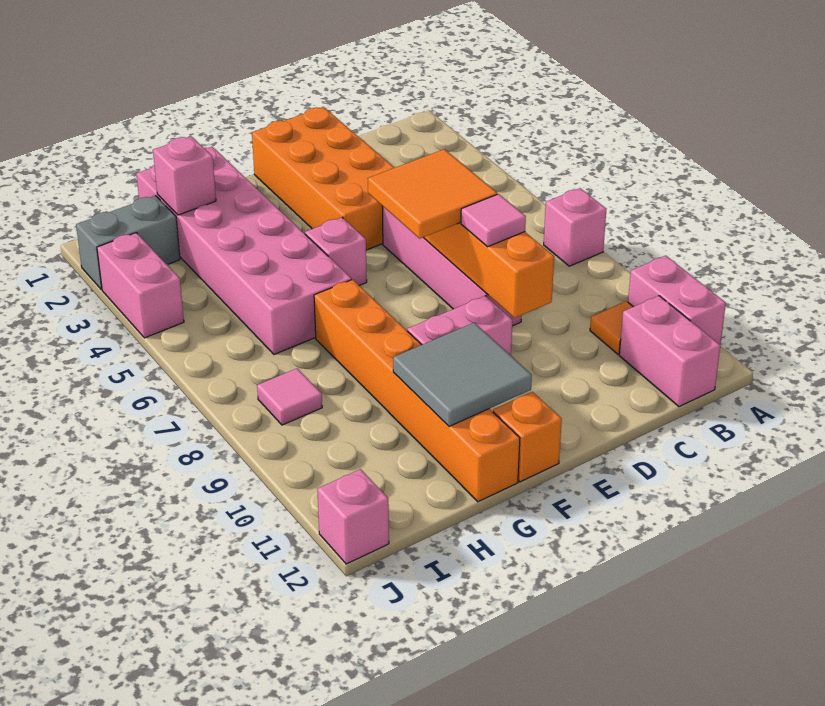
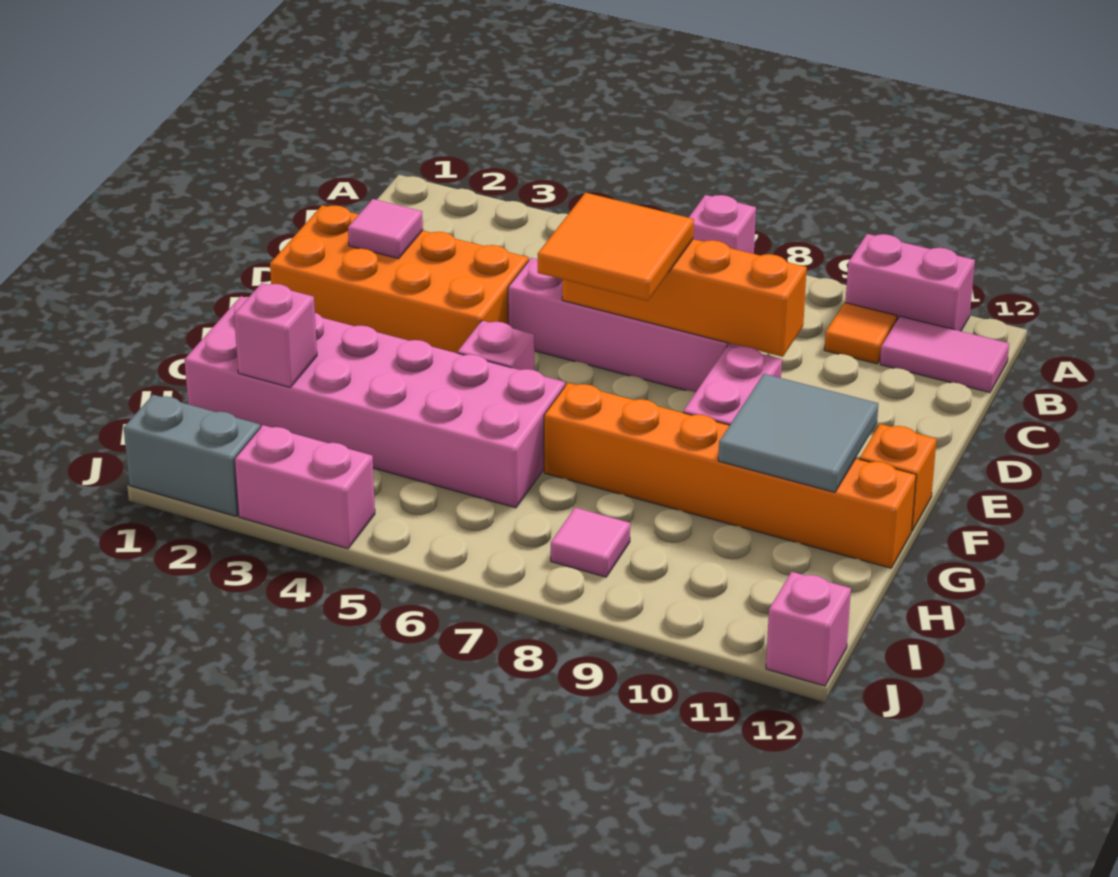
pink brick B11:B12 level 1 -> pink tile B11:B12 level 1
pink tile D8 level 3 -> pink tile D2 level 2
grey brick I2:J2 level 1 -> grey brick J1:J2 level 1

